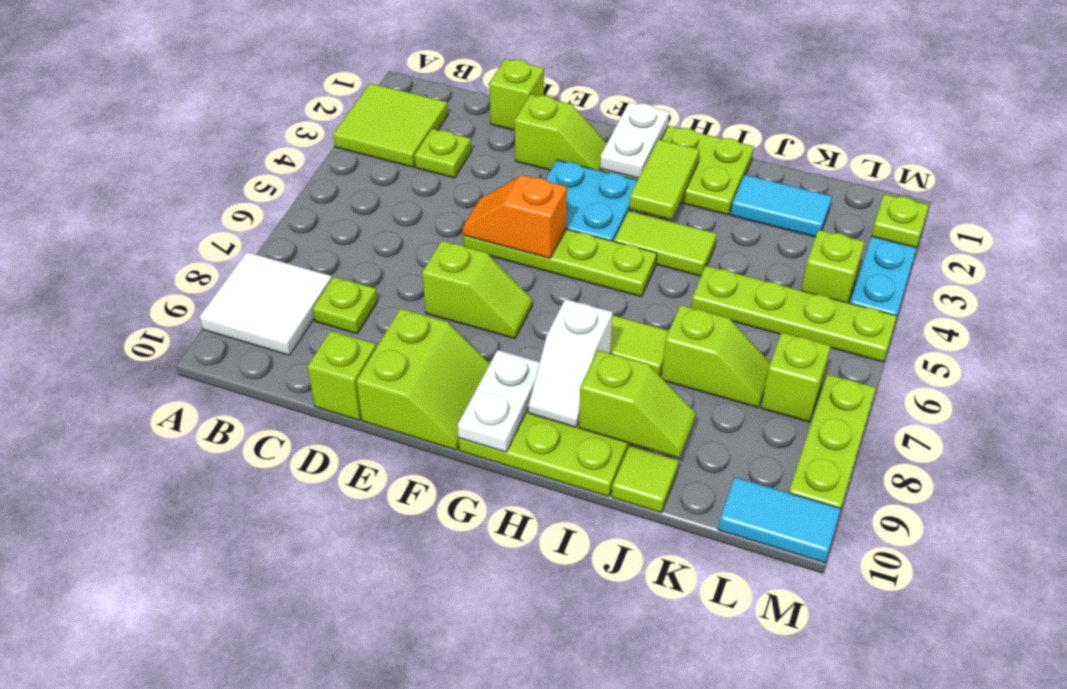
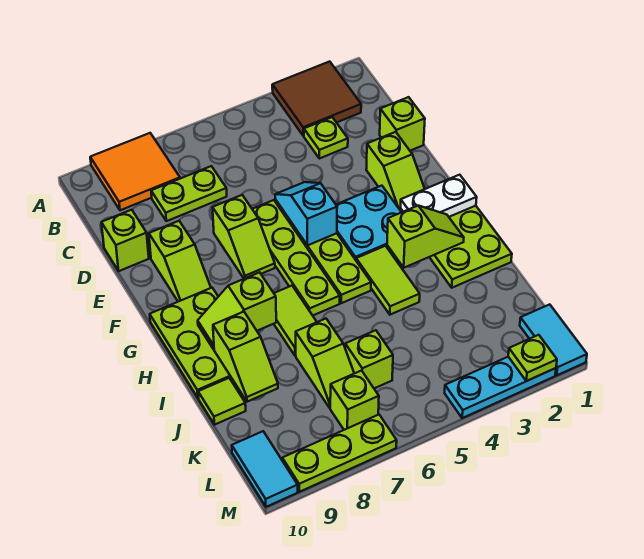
lime tile A2:B3 level 1 -> brown tile A2:B3 level 1
white tile A8:B9 level 1 -> orange tile A8:B9 level 1
lime plate C8 level 1 -> lime plate C7:C8 level 1
orange slope E5:F5 level 2 top F -> cyan slope E5:F5 level 2 top F
lime slope E9:F10 level 1 top E -> lime slope E9:F9 level 1 top E
white plate G9:G10 level 2 -> none
lime tile H2:H3 level 2 -> lime slope H2:H3 level 2 top 3
white slope H8:H9 level 2 top 8 -> lime slope H8:H9 level 2 top 8
cyan tile J2:K2 level 1 -> cyan tile L1:M1 level 1
lime plate J5:M5 level 1 -> lime plate E6:H6 level 1
lime brick L4 level 1 -> lime brick K6 level 1

